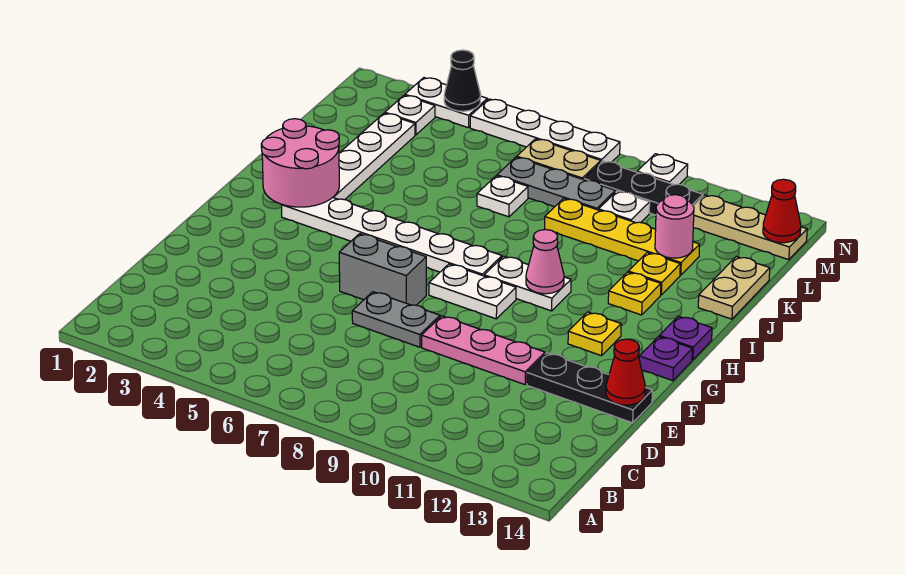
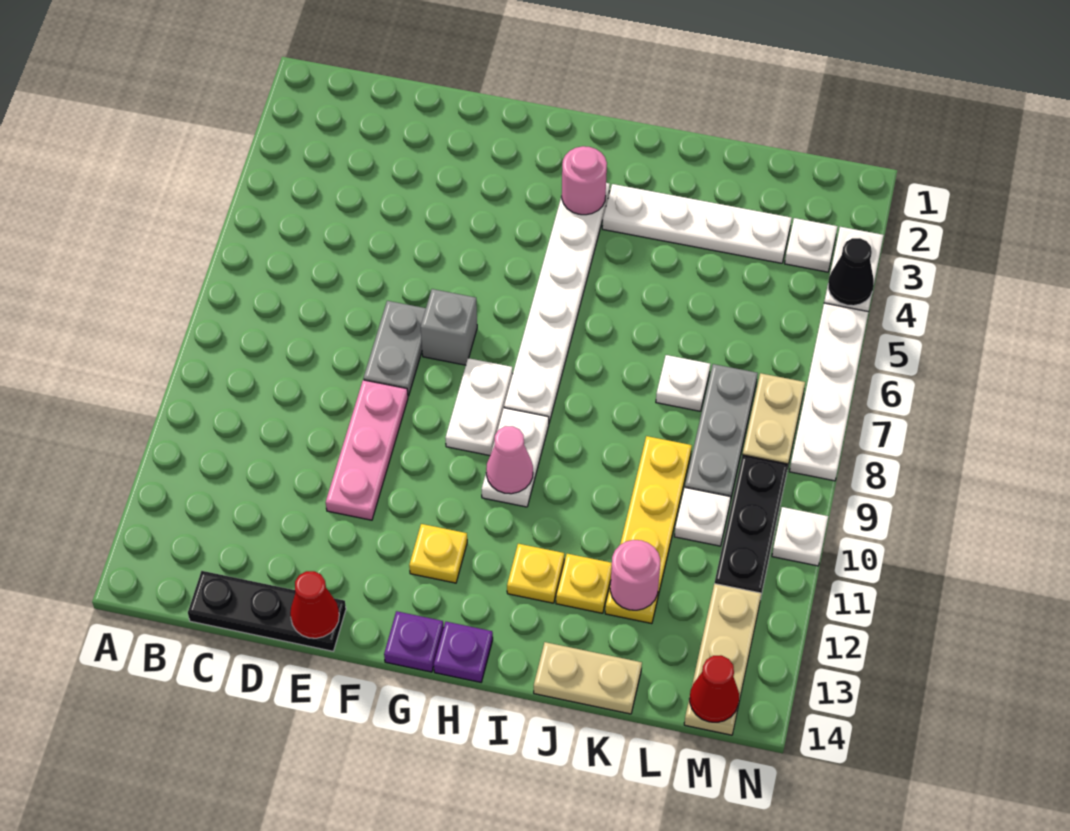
black plate E12:E14 level 1 -> black plate C14:E14 level 1
grey brick F6:F7 level 1 -> grey brick F7 level 1
pink round brick H2:I3 level 2 -> pink round brick H3 level 2

